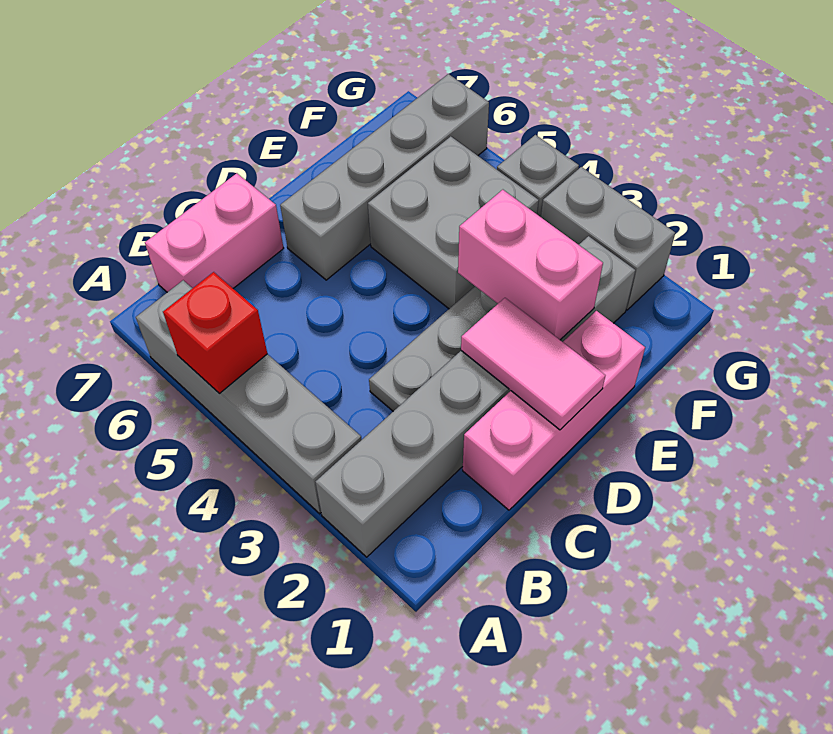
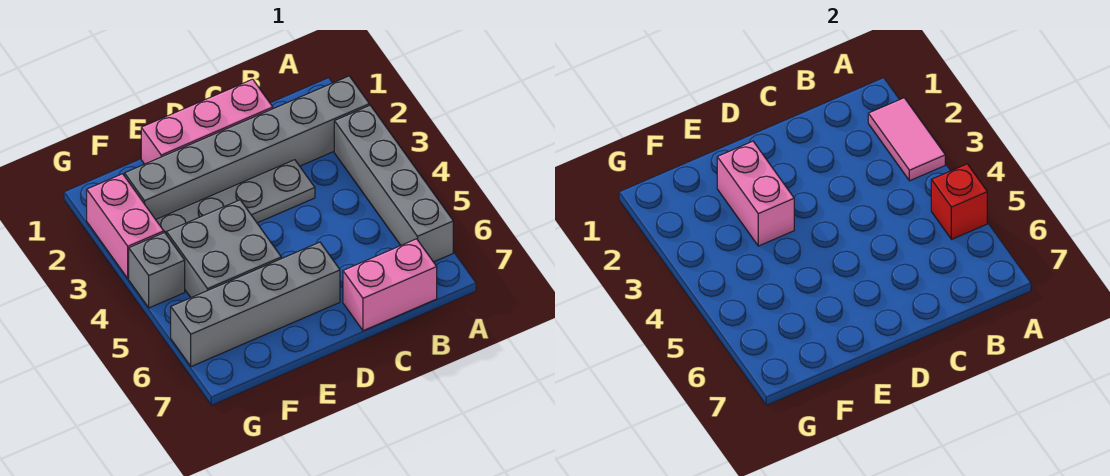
pink tile D1:D2 level 2 -> pink tile A2:A3 level 2
grey brick G2:G3 level 1 -> pink brick G2:G3 level 1

